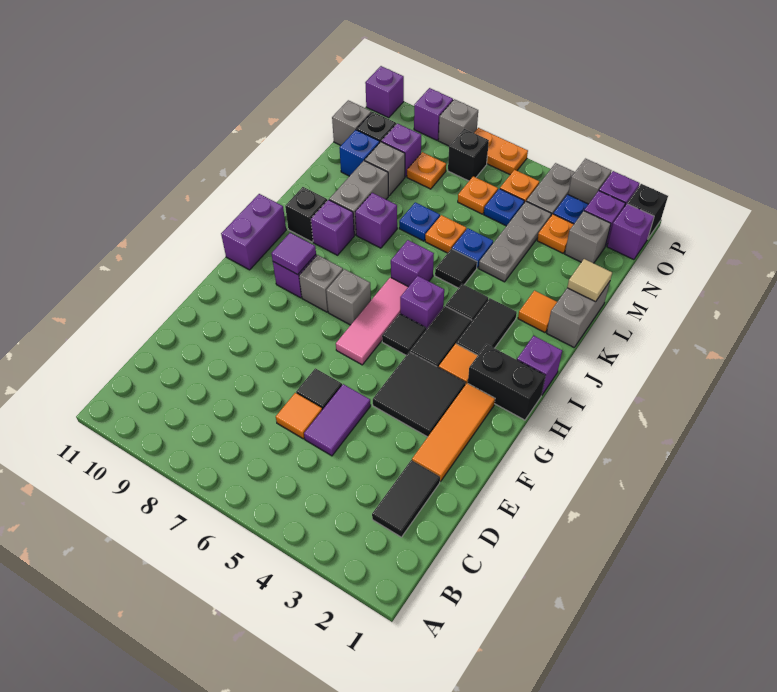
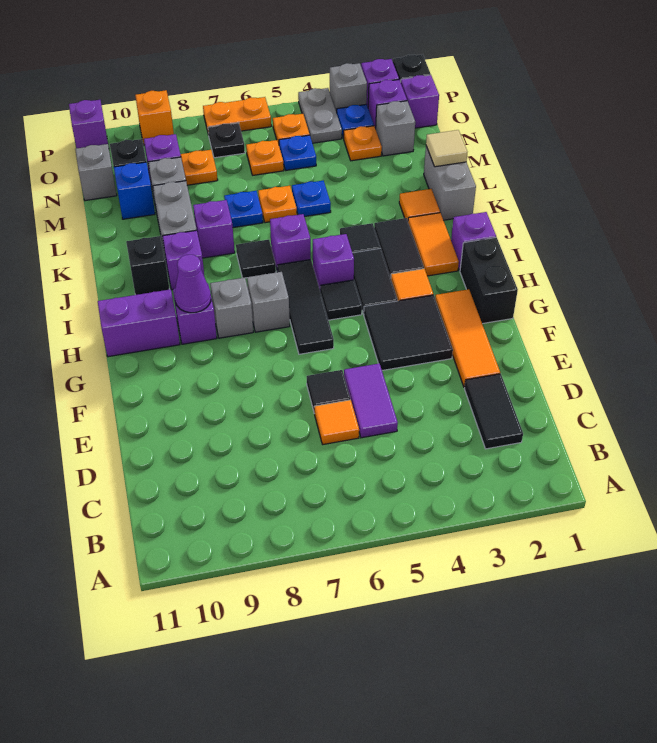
pink tile G6:I6 level 1 -> black tile G6:I6 level 1
black brick H1:H2 level 1 -> black brick G1:H1 level 1
purple tile H9 level 2 -> purple cone H9 level 2
purple brick H11:I11 level 1 -> purple brick H10:H11 level 1
none -> orange tile I2:J2 level 1
black tile K5 level 1 -> black tile J7 level 1
grey plate L4:N4 level 1 -> none
black brick O7 level 1 -> black plate O7 level 1
grey brick P8 level 1 -> none
purple brick P9 level 1 -> orange brick P9 level 1

